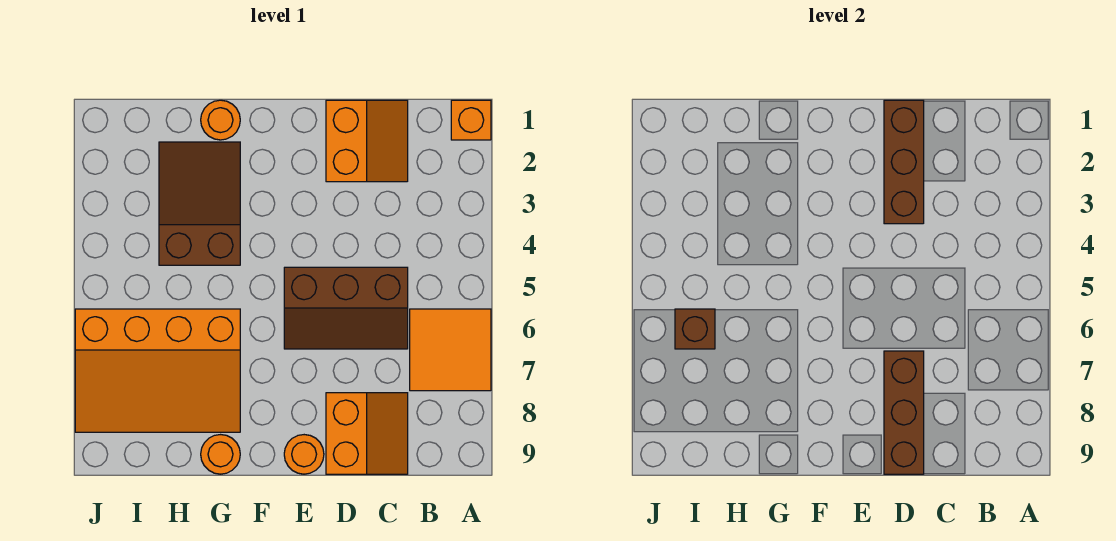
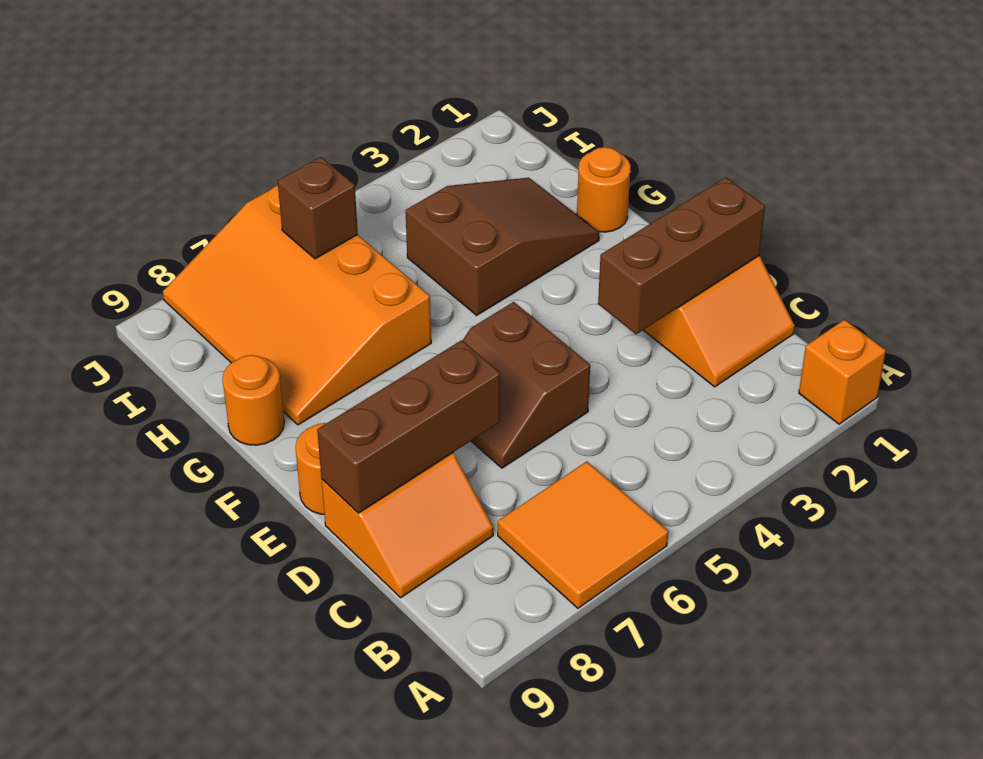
brown slope C5:E6 level 1 top 5 -> brown slope D5:E6 level 1 top 5

